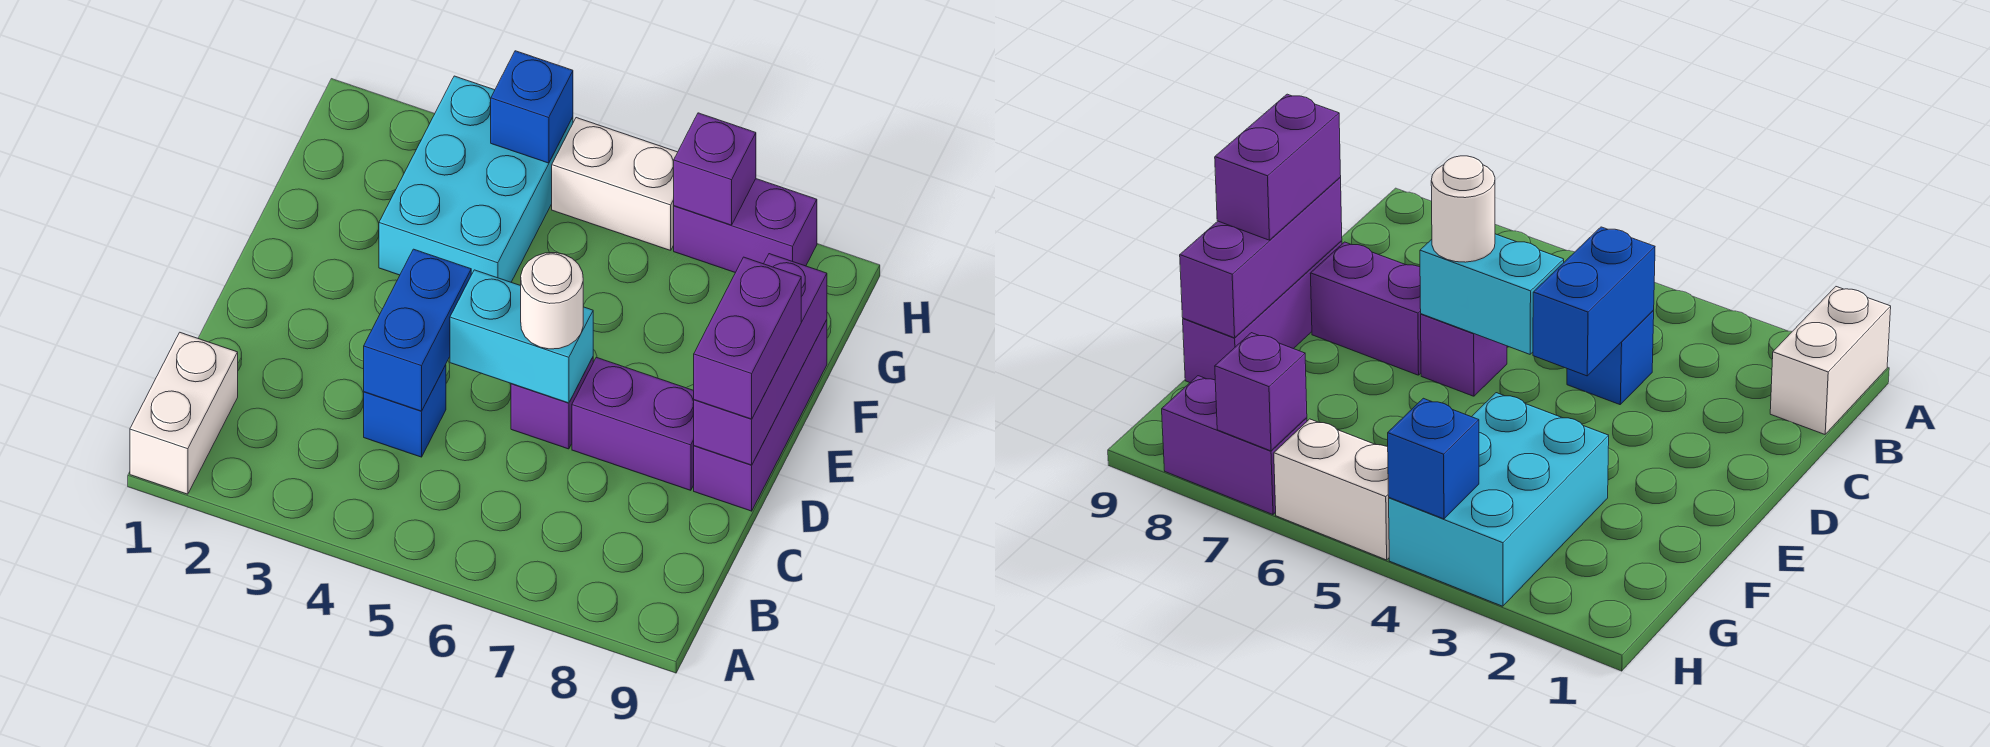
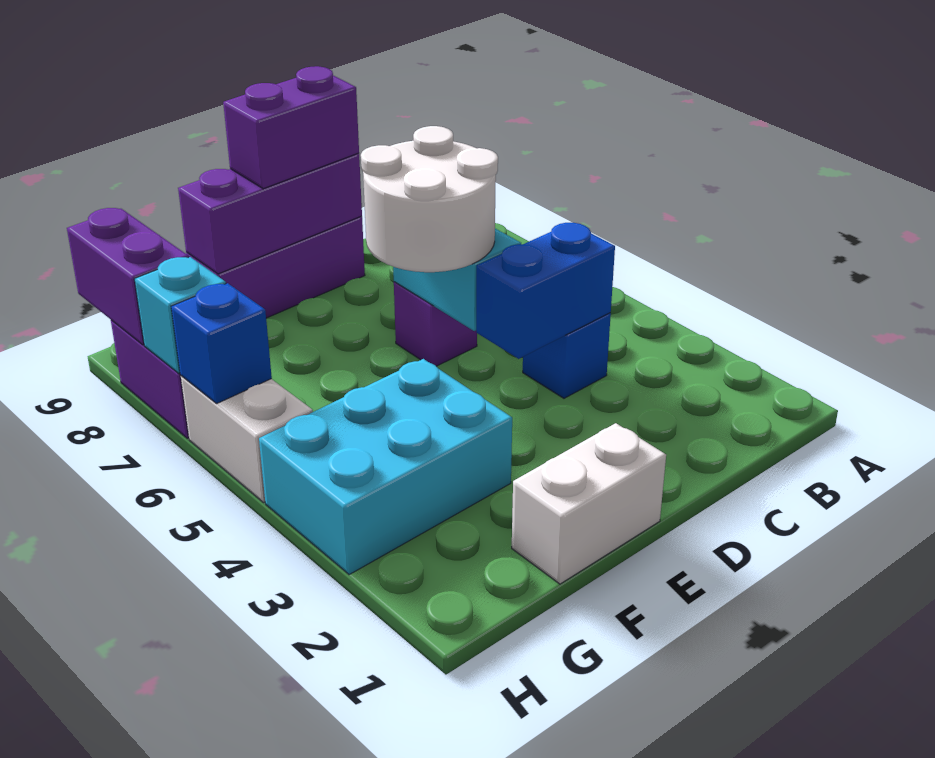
white brick A1:B1 level 1 -> white brick E1:F1 level 1
white round brick D6 level 3 -> white round brick D5:E6 level 3
purple brick D7:D8 level 1 -> purple brick H8:H9 level 2
blue brick H4 level 2 -> blue brick H6 level 2
purple brick H7 level 2 -> cyan brick H7 level 2

